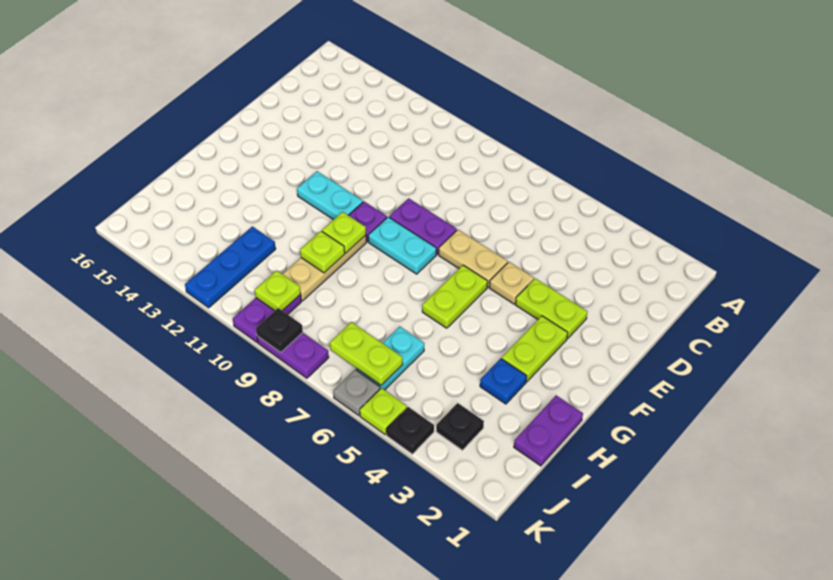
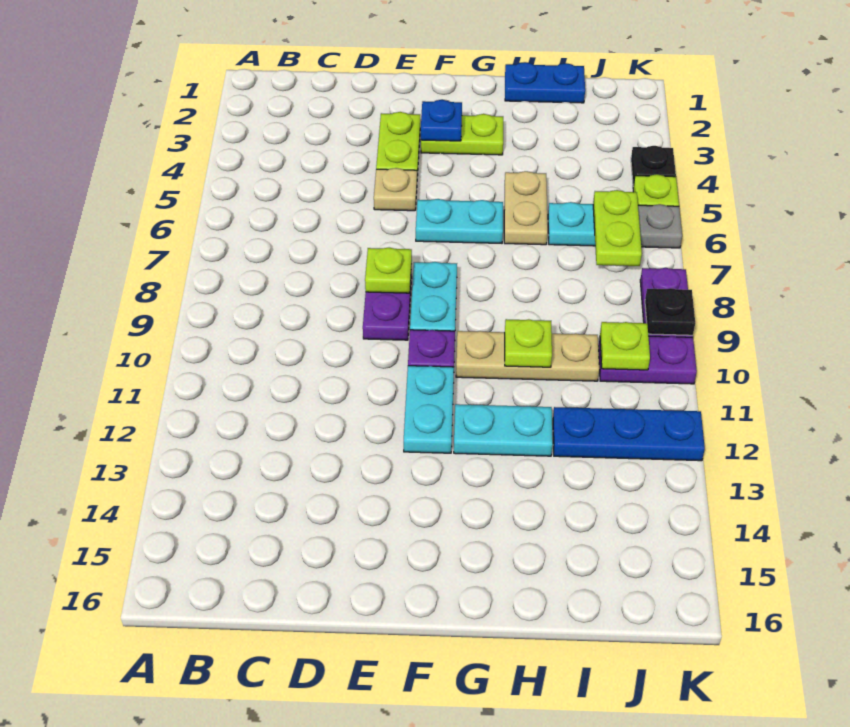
tan plate E6:E7 level 1 -> tan plate H5:H6 level 1
lime plate F6:G6 level 1 -> cyan plate F6:G6 level 1
lime plate G10 level 2 -> lime plate E8 level 2
none -> cyan plate G12:H12 level 1
purple plate H1:I1 level 1 -> blue plate H1:I1 level 1
blue plate H3 level 1 -> blue plate F3 level 2
black plate J3 level 1 -> none

